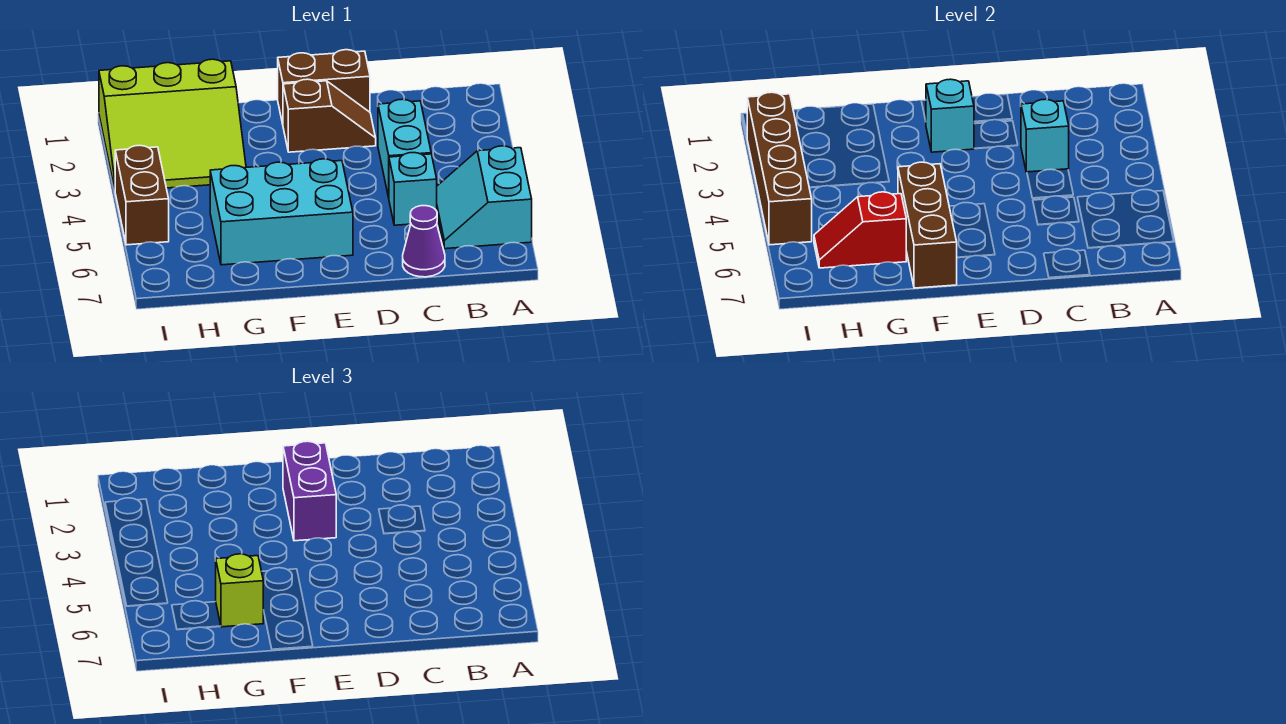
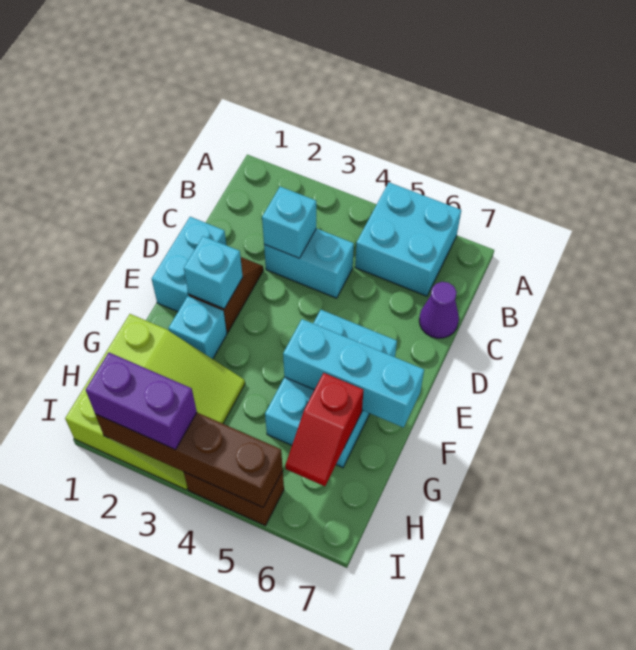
cyan slope A5:B6 level 1 top A -> cyan brick A5:B6 level 1
cyan brick C5 level 1 -> cyan brick F2 level 1
brown brick D1:E1 level 1 -> cyan brick D1:E1 level 1
purple brick E2:E3 level 3 -> purple brick I2:I3 level 3
brown brick F5:F7 level 2 -> cyan brick F5:F7 level 2
lime brick G6 level 3 -> none

